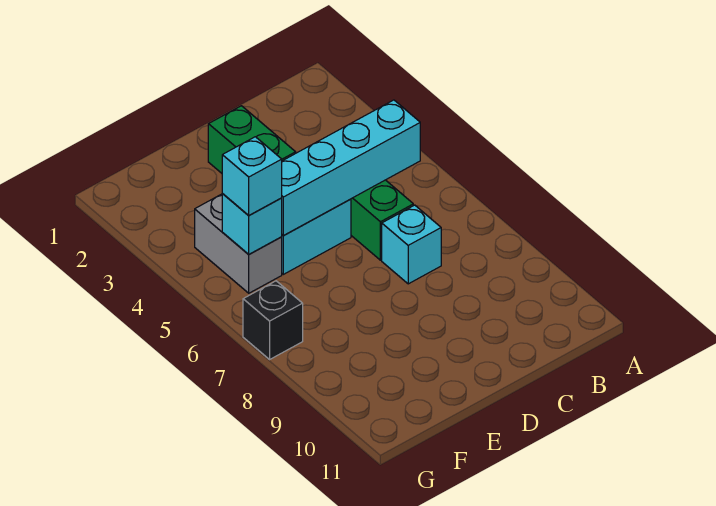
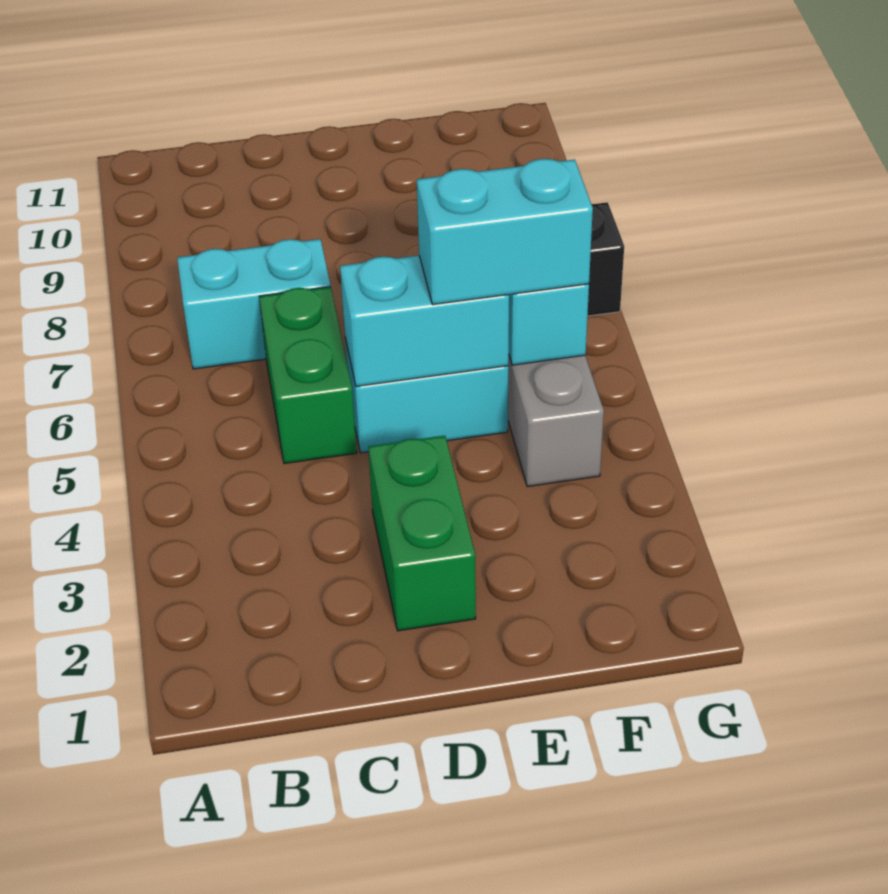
cyan brick B5:E5 level 2 -> cyan brick D5:E5 level 2
cyan brick C7 level 1 -> cyan brick B7:C7 level 1
cyan brick F5 level 3 -> cyan brick E5:F5 level 3

